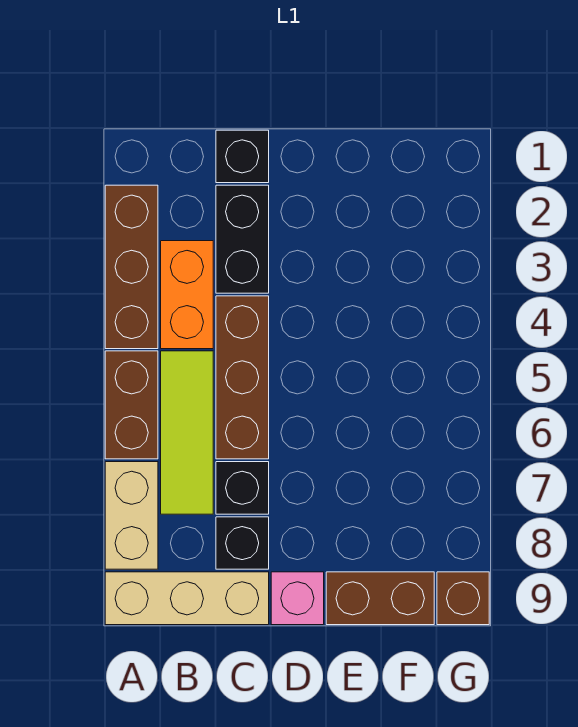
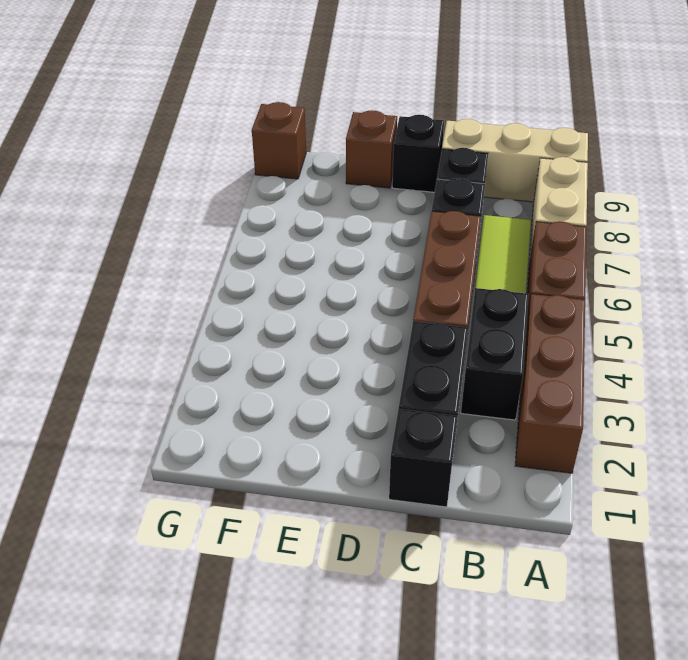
orange brick B3:B4 level 1 -> black brick B3:B4 level 1
pink brick D9 level 1 -> black brick D9 level 1
brown brick E9:F9 level 1 -> brown brick E9 level 1

